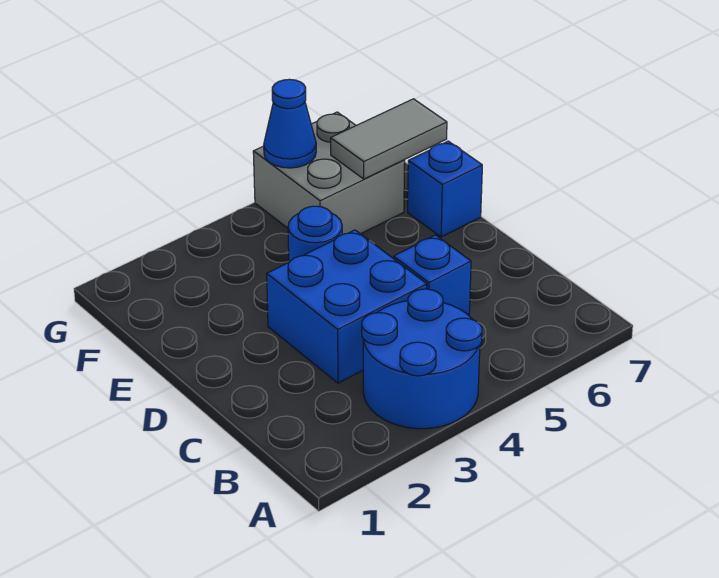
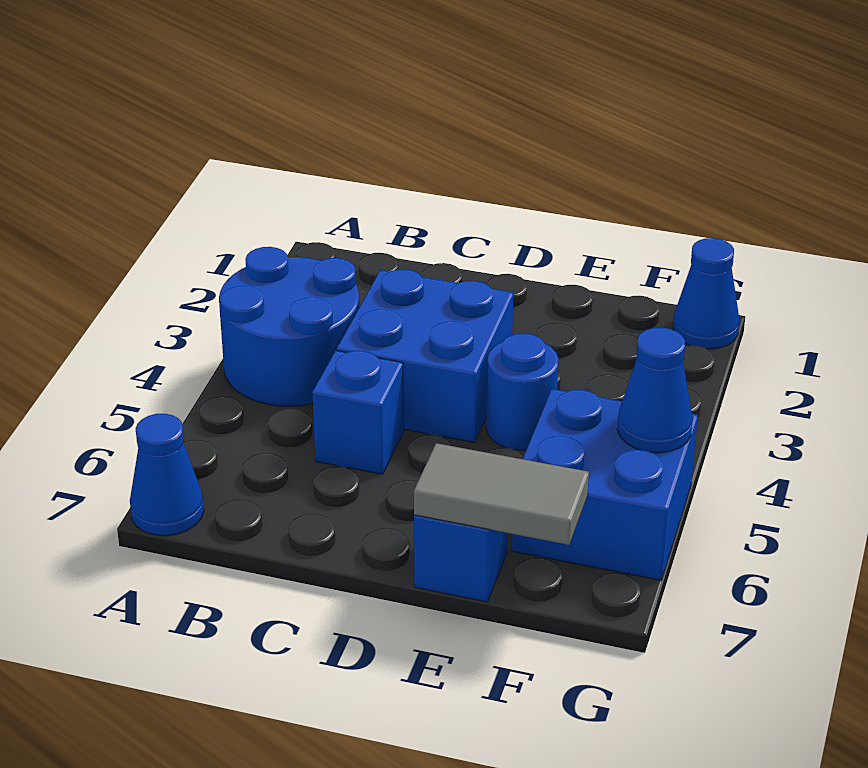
none -> blue cone A7 level 1
grey brick F5:G6 level 1 -> blue brick F5:G6 level 1
grey tile F6:F7 level 2 -> grey tile E7:F7 level 2
none -> blue cone G1 level 1

